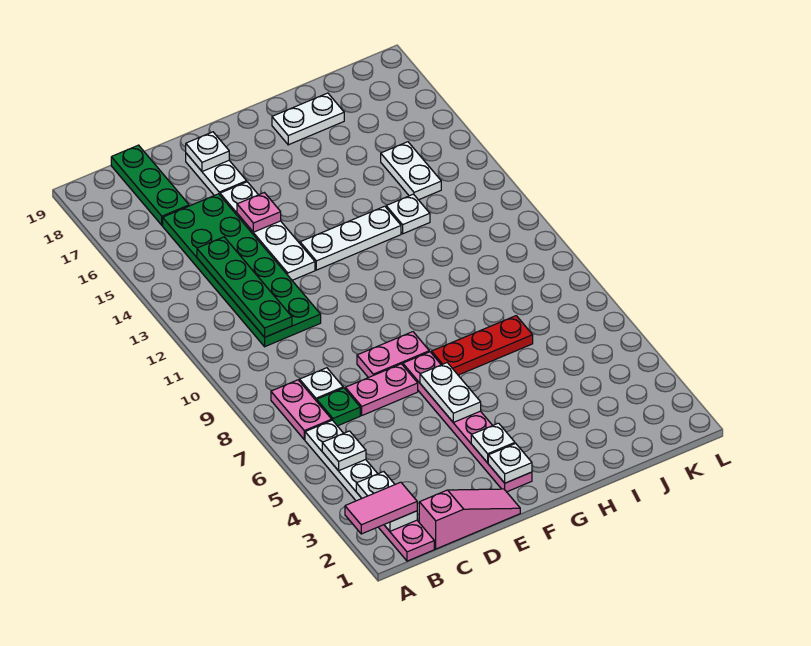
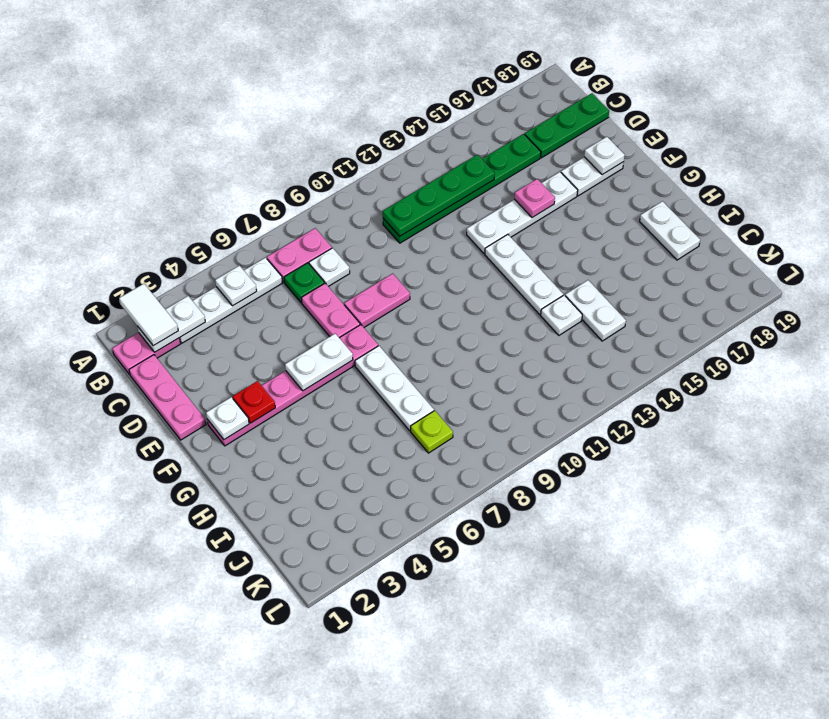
pink tile A2:B2 level 3 -> white tile A2:B2 level 3
pink slope C1:E1 level 1 top C -> pink plate C1:E1 level 1
green plate C11:D16 level 1 -> green plate C11:C16 level 1
pink plate E8:F8 level 1 -> pink plate E8:E9 level 1
white plate F3 level 2 -> red plate F3 level 2
red plate G7:I7 level 1 -> white plate G7:I7 level 1
none -> lime plate J7 level 1
white plate J14:J15 level 1 -> white plate I14:J14 level 1

